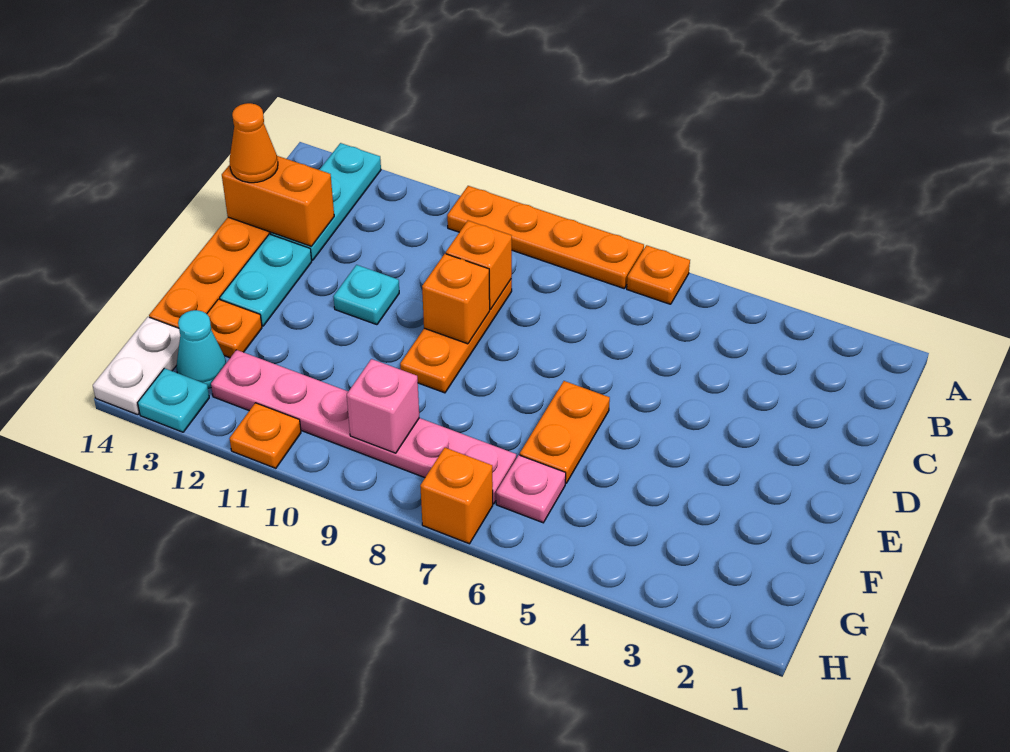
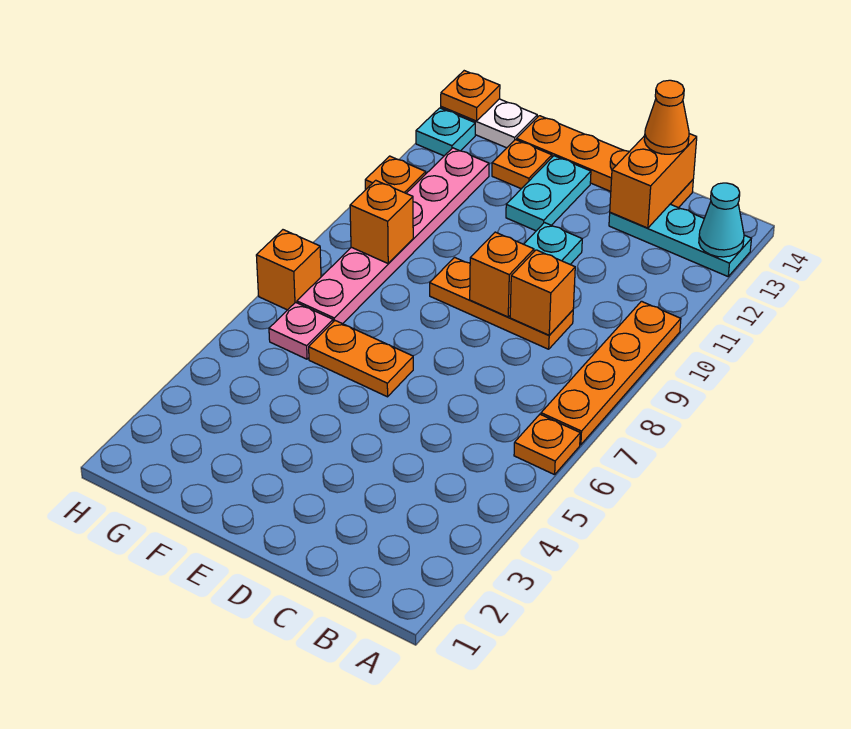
cyan plate D13:E13 level 1 -> cyan plate E12:E13 level 1
pink brick G9 level 2 -> orange brick G9 level 2
cyan cone G13 level 1 -> cyan cone A13 level 2
none -> orange plate H14 level 2

